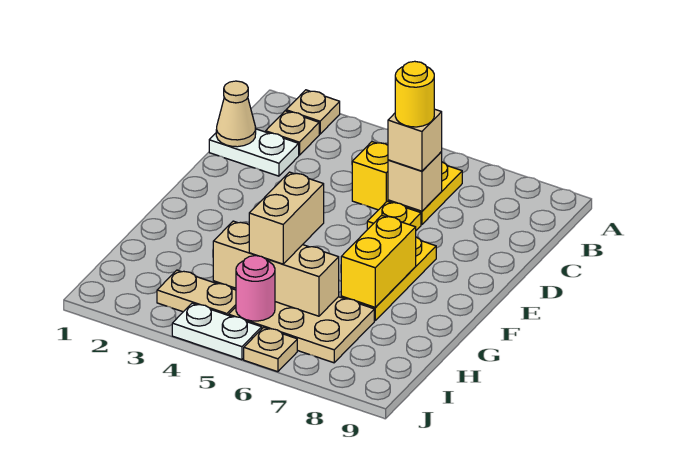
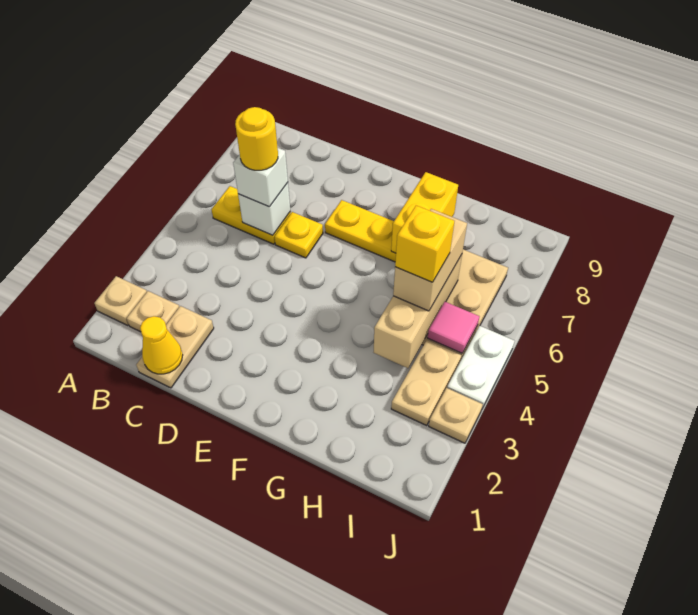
white plate C1:C2 level 1 -> tan plate C1:C2 level 1
tan cone C1 level 2 -> yellow cone C1 level 2
yellow brick C5 level 1 -> yellow brick H5 level 4
tan brick C6 level 2 -> white brick C6 level 2
tan brick C6 level 3 -> white brick C6 level 3
yellow brick F7:G7 level 2 -> yellow brick G7:G8 level 2
tan brick G5:H5 level 3 -> tan brick H5:H6 level 3
pink round brick I5 level 2 -> pink tile I5 level 2
tan plate J6 level 1 -> tan plate J3 level 1

